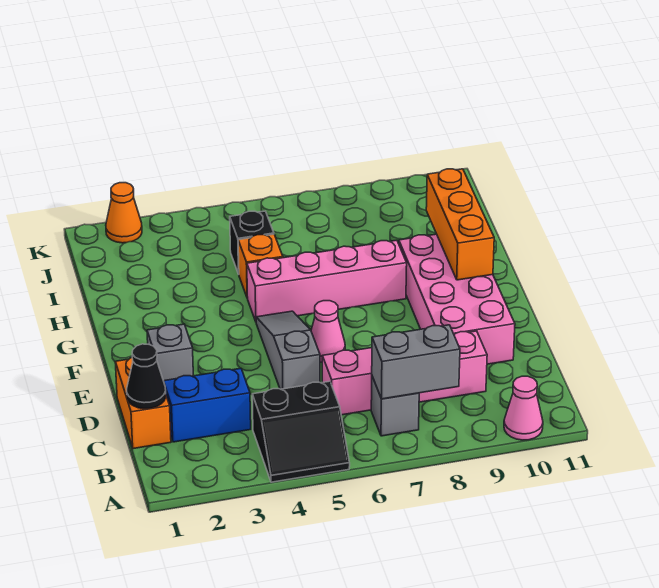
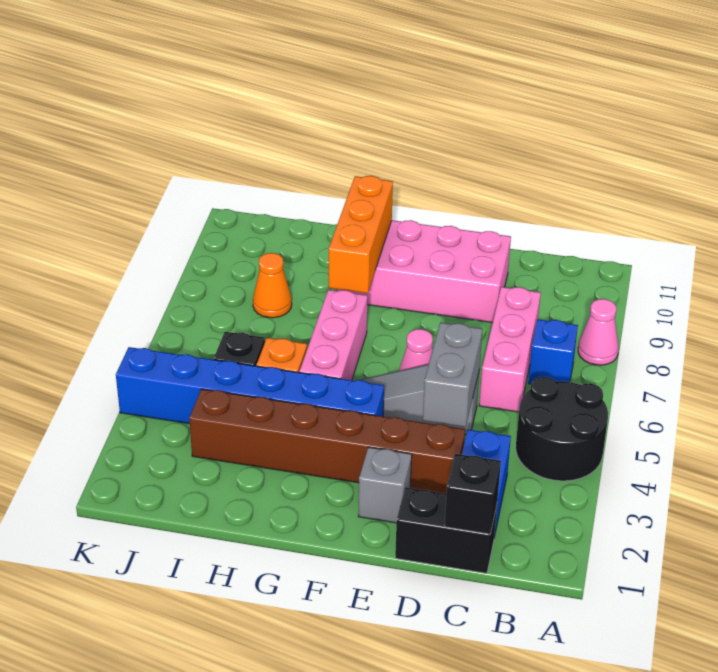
black slope A4:B5 level 1 top B -> black round brick A4:B5 level 1
pink cone A10 level 1 -> pink cone A8 level 1
grey brick B7 level 1 -> blue brick B7 level 1
grey brick B7:B8 level 2 -> grey brick D4:D5 level 2
orange brick C1:D1 level 1 -> black brick C1:D1 level 1
black cone C1 level 2 -> black brick C1 level 2
pink brick C6:C9 level 1 -> pink brick C6:C8 level 1
none -> brown brick D3:I3 level 1
none -> blue brick F4:K4 level 1
orange brick F10:H10 level 2 -> orange brick G8:G10 level 2
pink brick G5:G8 level 1 -> pink brick G5:G7 level 1
orange cone K2 level 1 -> orange cone I8 level 1

